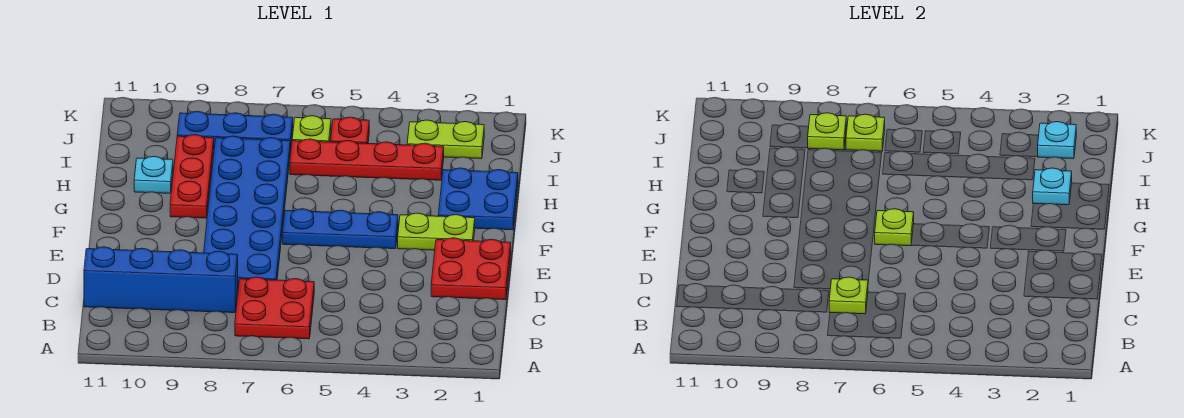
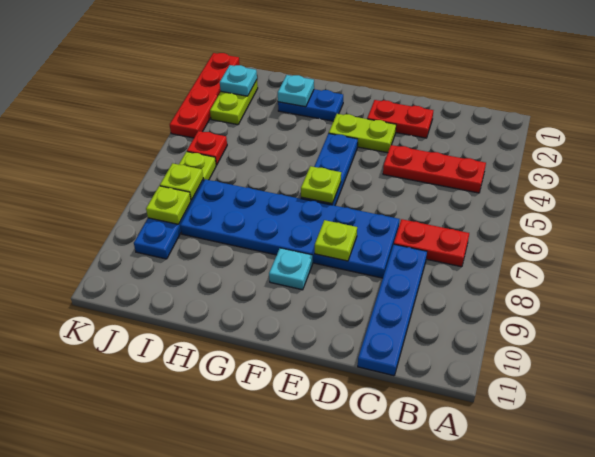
red plate B6:C7 level 1 -> red plate B7:C7 level 1
lime plate C7 level 2 -> lime plate E8 level 2
blue brick C8:C11 level 1 -> blue plate C8:C11 level 1
red plate D1:E2 level 1 -> red plate D2:E2 level 1
lime plate F2:F3 level 1 -> lime plate E3:F3 level 1
blue plate G1:H2 level 1 -> blue plate G2:H2 level 1
red plate G9:I9 level 1 -> red plate B4:D4 level 1
cyan plate H10 level 1 -> cyan plate F9 level 1
red plate I3:I6 level 1 -> red plate K1:K4 level 1

